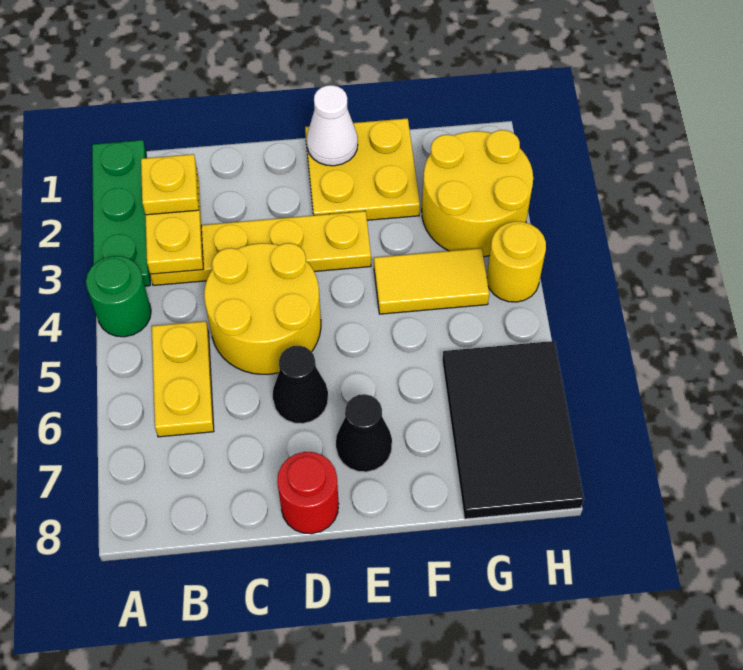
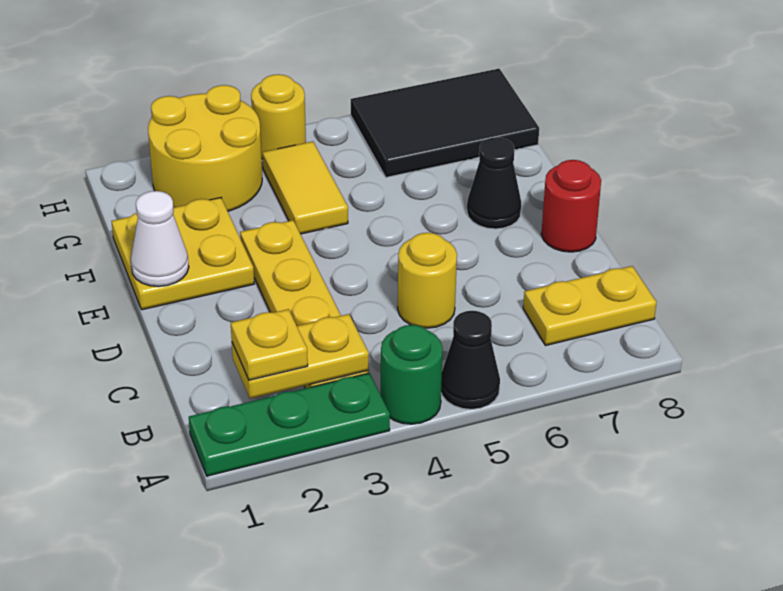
yellow plate B5:B6 level 1 -> yellow plate B7:B8 level 1
yellow round brick C4:D5 level 1 -> yellow round brick C5 level 1
black cone D6 level 1 -> black cone A5 level 1

